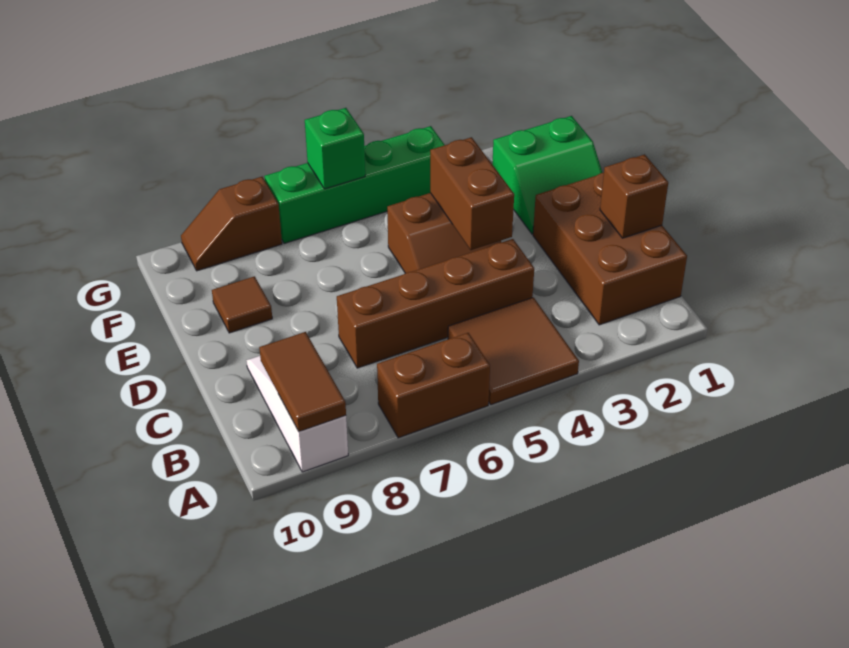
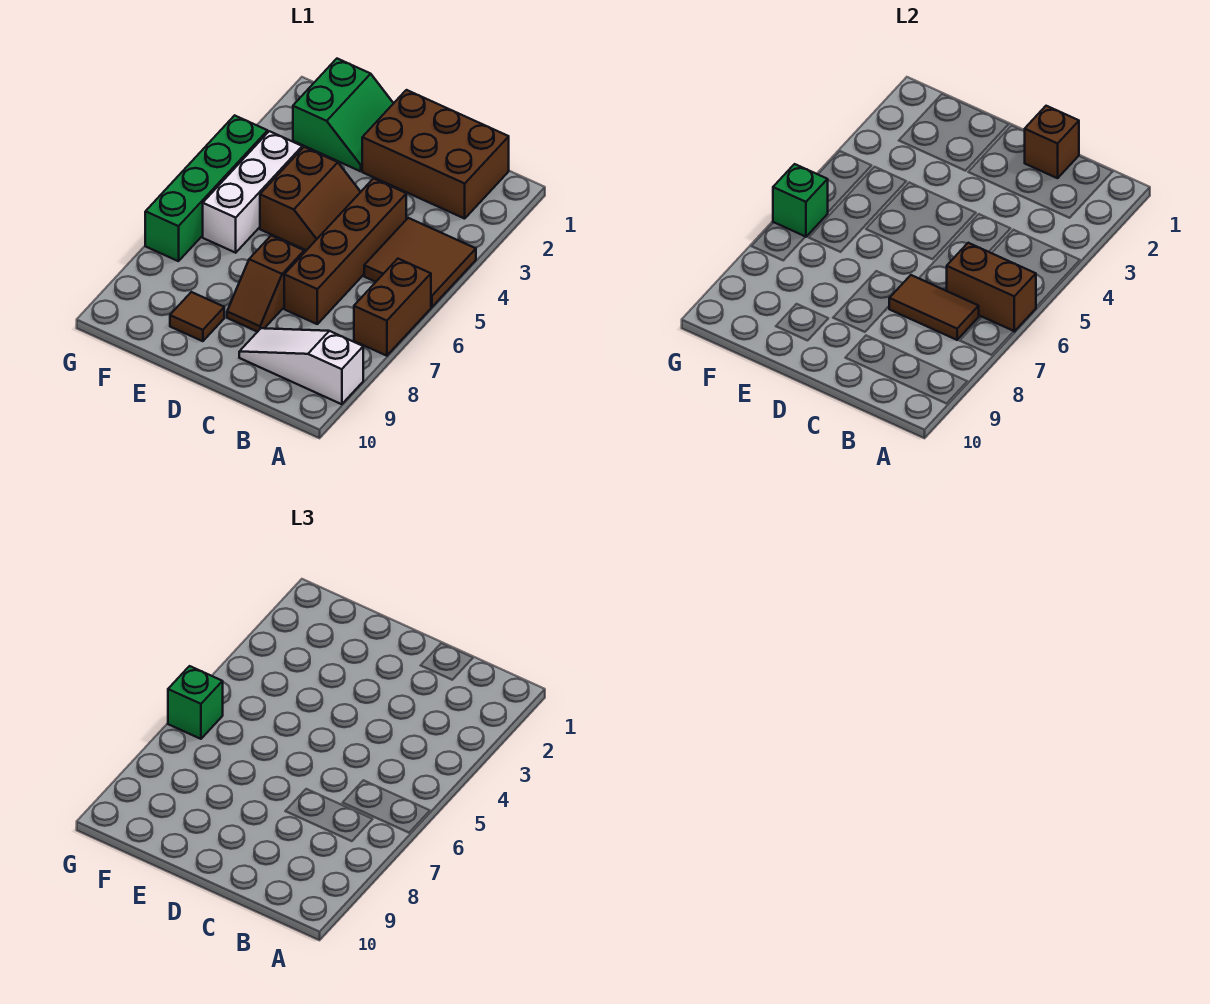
brown tile A9:B9 level 2 -> brown tile B7:C7 level 2
brown brick D4:E4 level 2 -> brown brick A6:B6 level 2
none -> white brick F4:F6 level 1
none -> green brick G6 level 3
brown slope G8:G9 level 1 top 8 -> brown slope D7:D8 level 1 top 7

